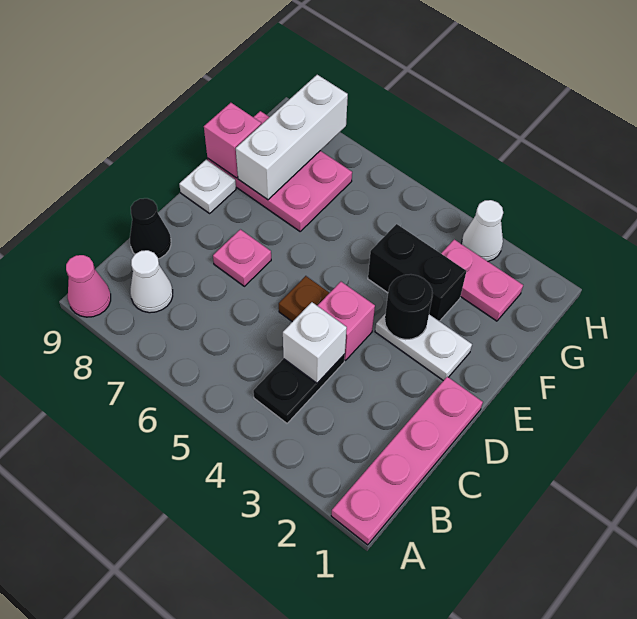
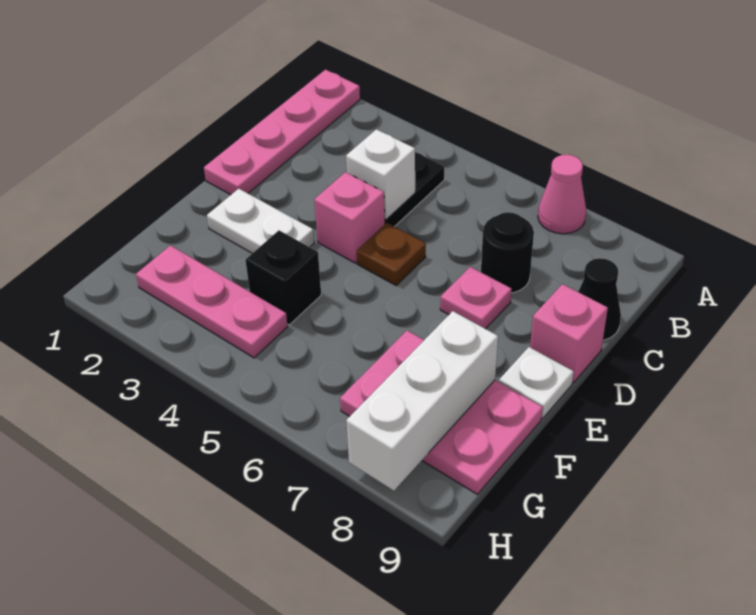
pink cone A9 level 1 -> pink cone A7 level 1
white cone B8 level 1 -> none
black round brick E3 level 2 -> black round brick C7 level 1
black brick F3:F4 level 1 -> black brick F4 level 1
pink brick F9 level 2 -> pink brick D9 level 1
pink plate G2:G3 level 1 -> pink plate G2:G4 level 1
white cone H3 level 1 -> none

